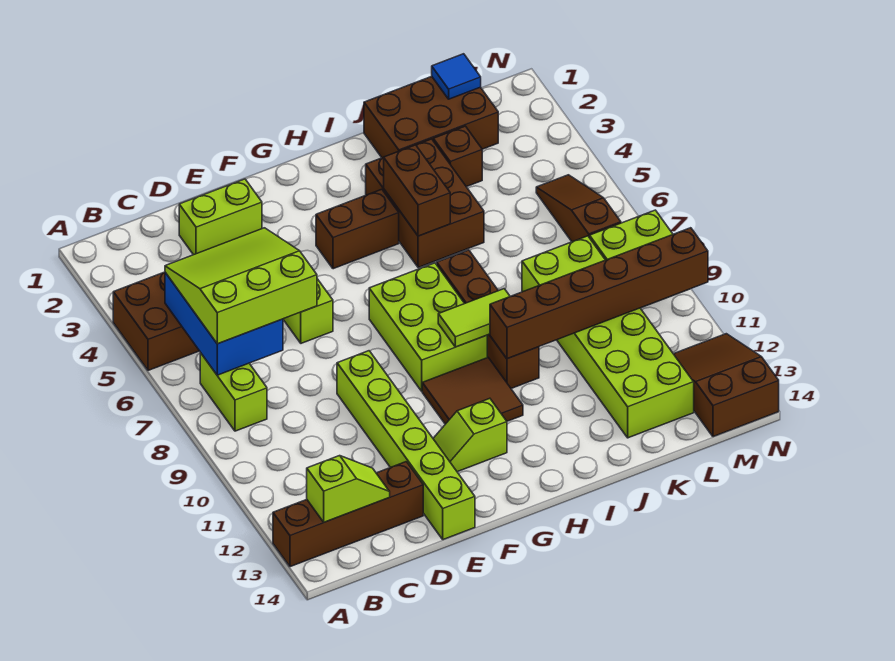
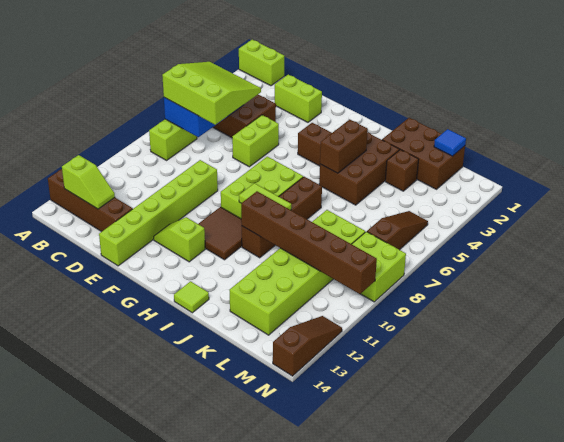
none -> lime brick A1:B1 level 1
none -> lime tile I14 level 1
brown slope M12:N14 level 1 top 14 -> brown slope N12:N14 level 1 top 14

